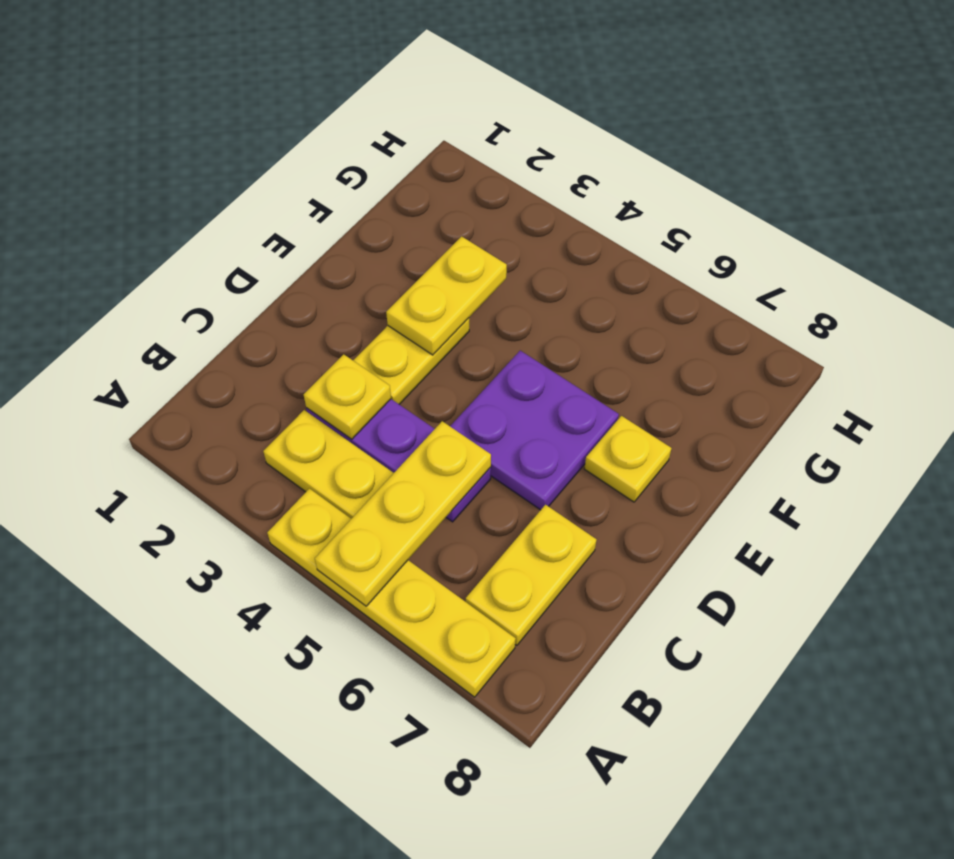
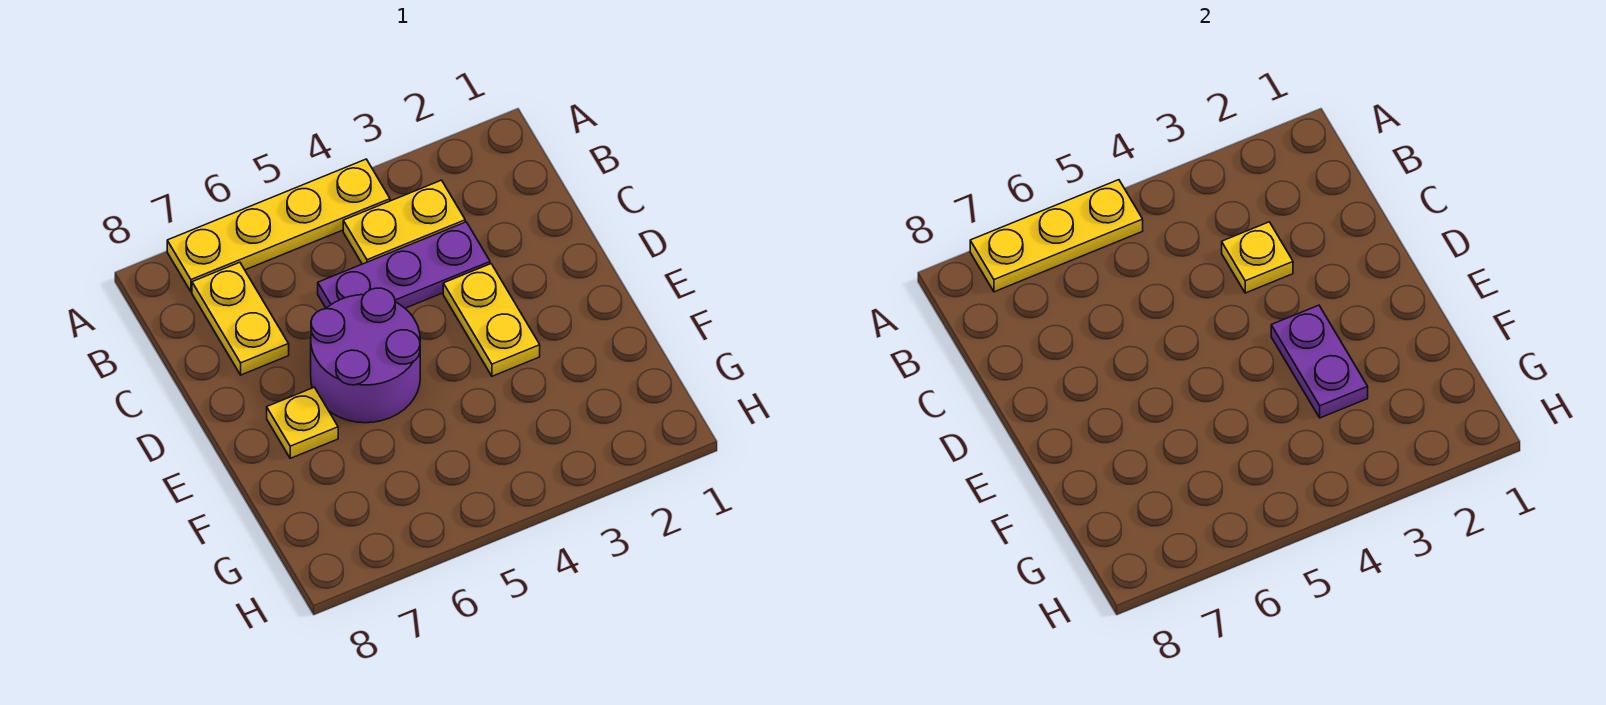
yellow plate A5:C5 level 2 -> yellow plate A5:A7 level 2
purple plate D5:E6 level 1 -> purple round brick D5:E6 level 1
yellow plate E3:F3 level 2 -> purple plate E3:F3 level 2

